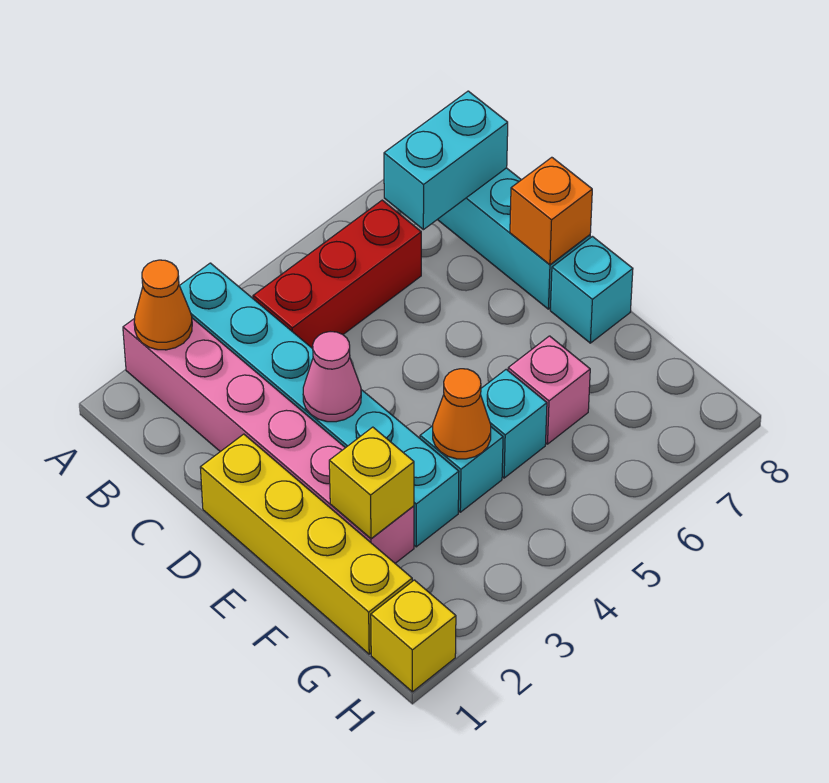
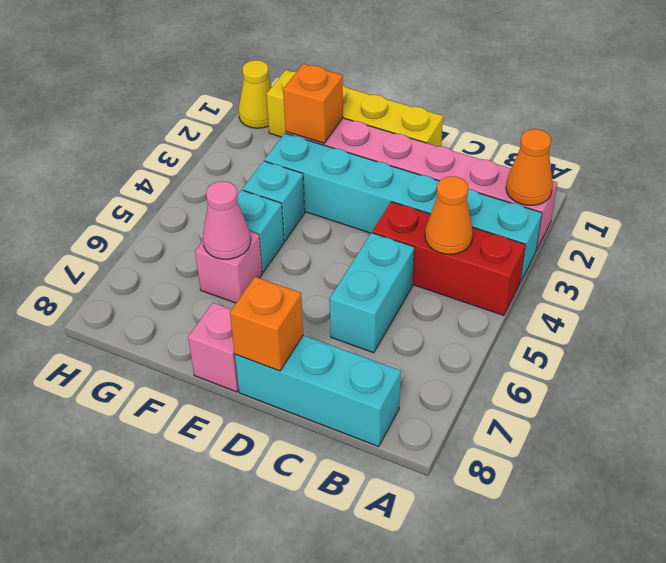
red brick B4:B6 level 1 -> red brick A4:C4 level 1
cyan brick B7:B8 level 2 -> cyan brick C5:C6 level 1
pink cone D3 level 2 -> pink cone F6 level 2
cyan brick E8 level 1 -> pink brick E8 level 1
yellow brick F2 level 2 -> orange brick F2 level 2
orange cone F4 level 2 -> orange cone B4 level 2
yellow brick H1 level 1 -> yellow cone H1 level 1

